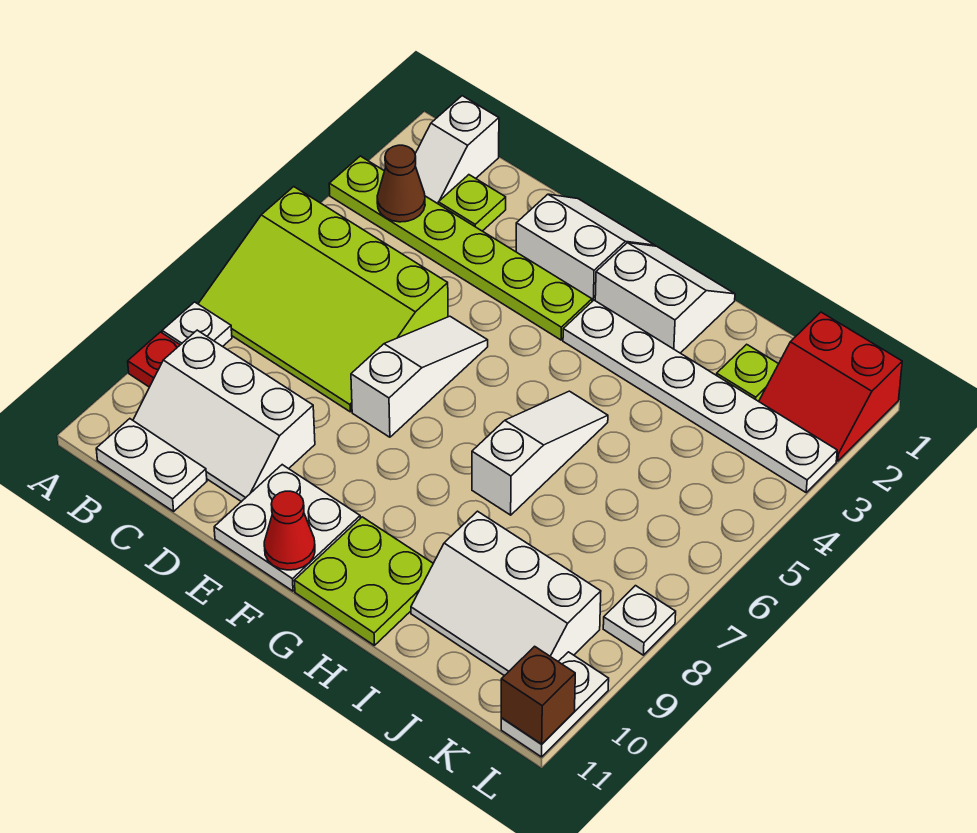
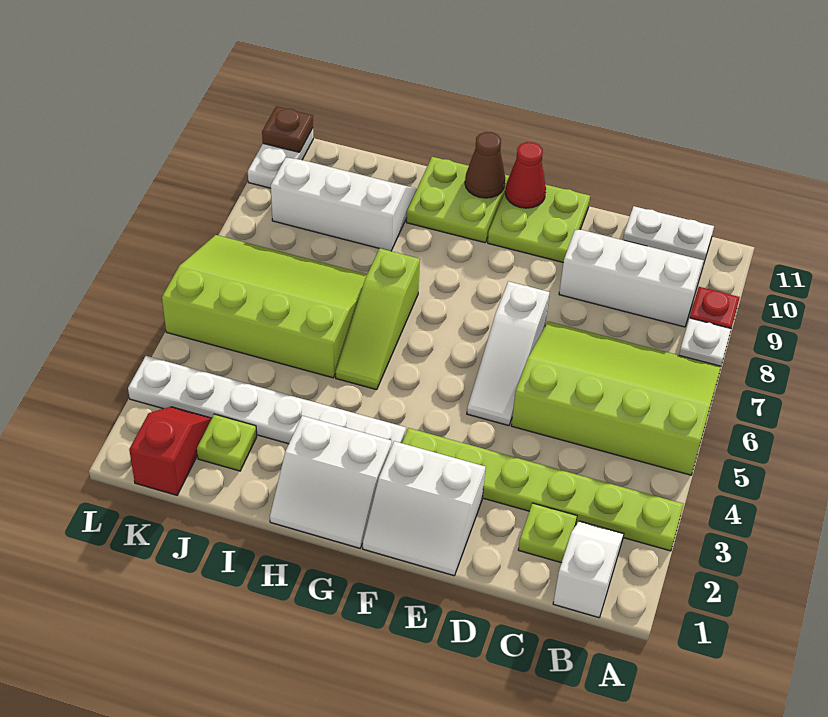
brown cone B3 level 2 -> brown cone G11 level 2
white plate E10:F11 level 1 -> lime plate E10:F11 level 1
white slope H5:H7 level 1 top 7 -> lime slope H5:H7 level 1 top 7
none -> lime slope I5:L7 level 1 top 5
red slope K1:L2 level 1 top 1 -> red slope K1:K2 level 1 top 1
white plate L8 level 1 -> none
brown brick L11 level 2 -> brown plate L11 level 2

